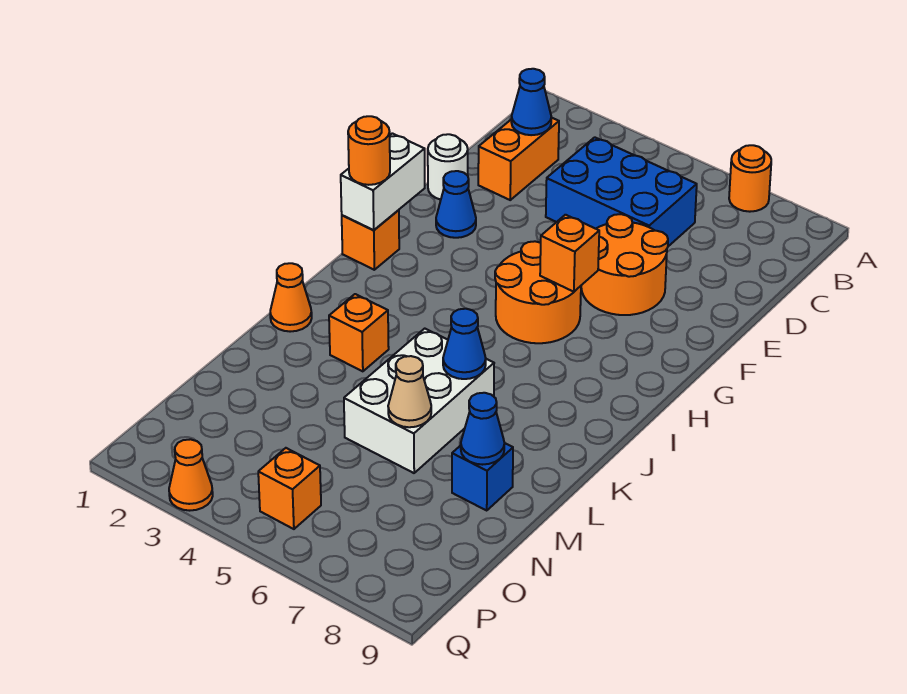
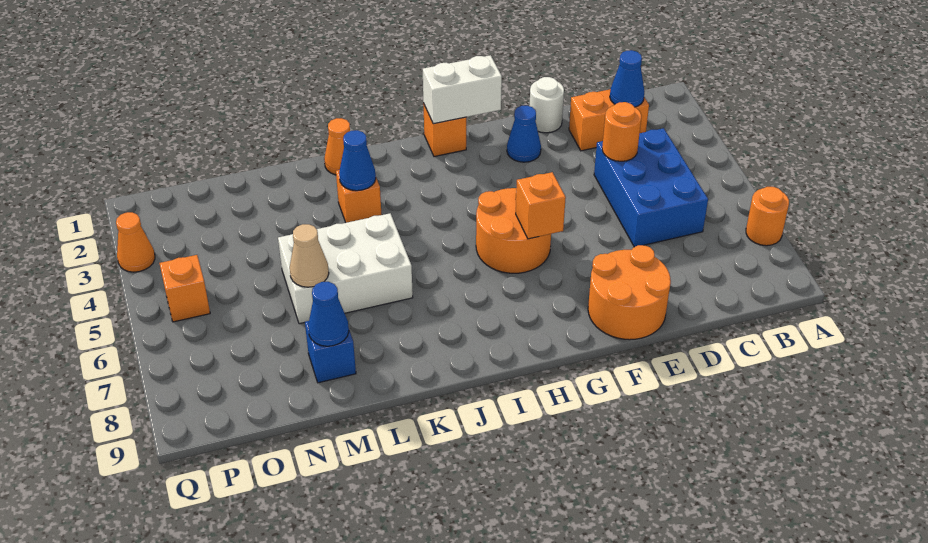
orange round brick E6:F7 level 1 -> orange round brick E8:F9 level 1
orange round brick H1 level 3 -> orange round brick D4 level 2
blue cone K6 level 2 -> blue cone K3 level 2

